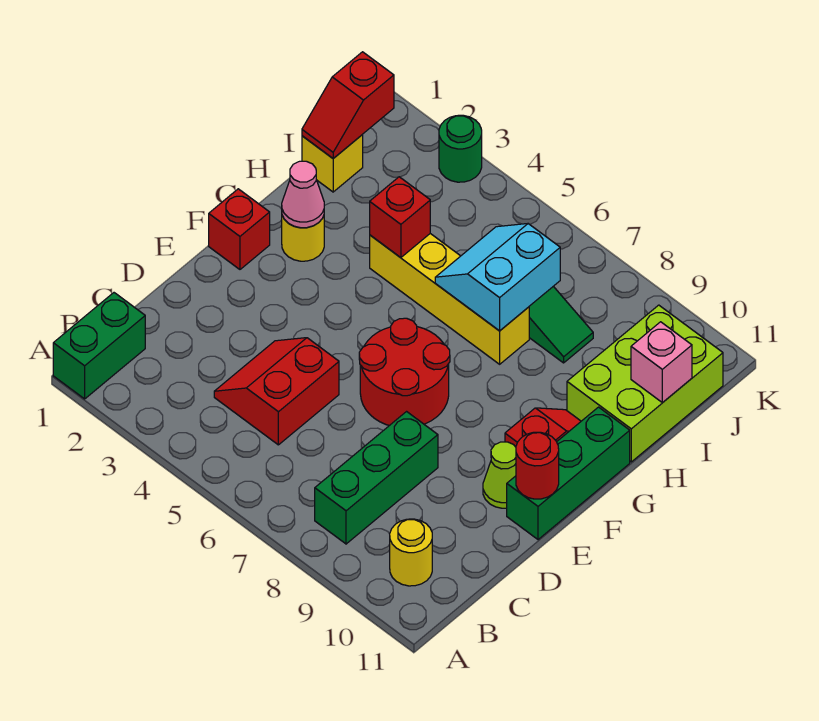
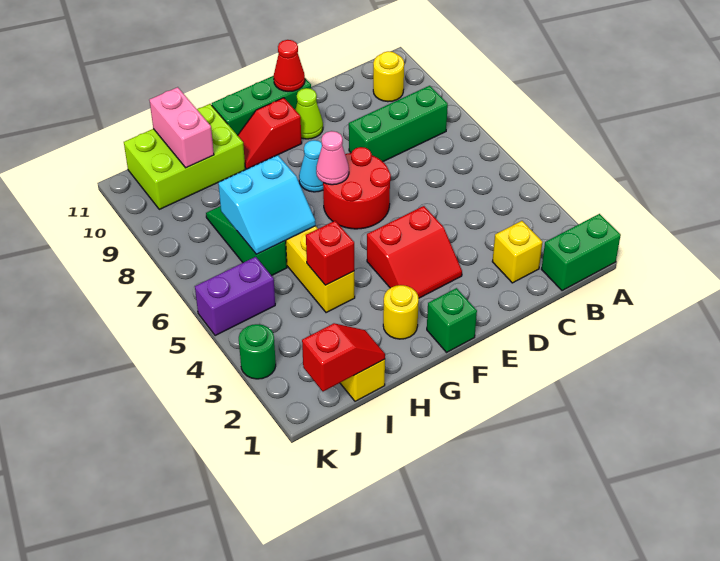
none -> yellow brick C2 level 1
red slope C4:D5 level 1 top 5 -> red slope E3:F4 level 1 top 4
red round brick E11 level 2 -> red cone E11 level 2
red brick F1 level 1 -> green brick F1 level 1
none -> cyan cone F8 level 1
pink cone G2 level 2 -> pink cone F7 level 2
pink brick I11 level 2 -> pink brick I10:I11 level 2
none -> purple brick J5:K5 level 1

